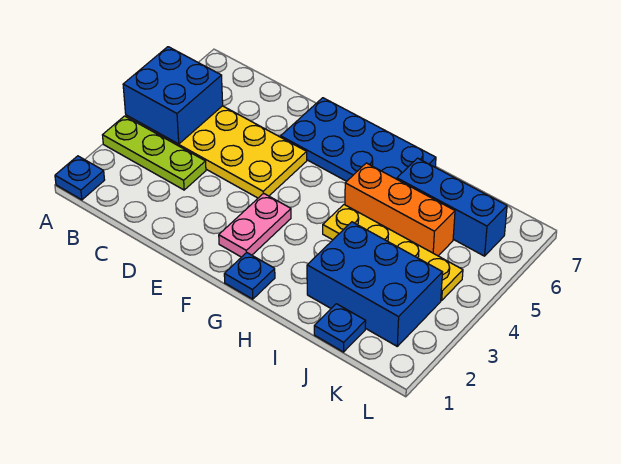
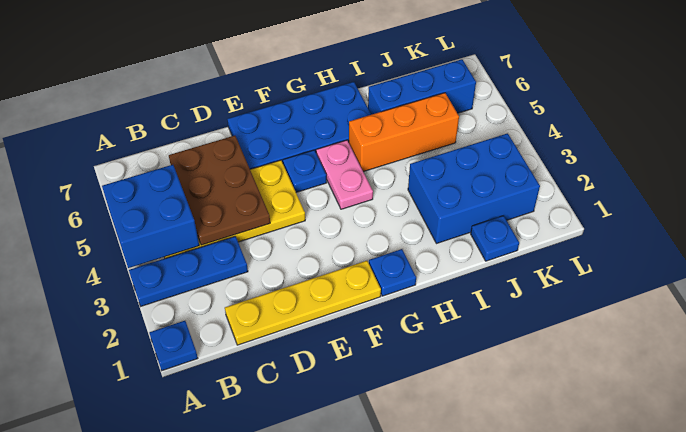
lime plate A3:C3 level 1 -> blue plate A3:C3 level 1
none -> brown plate C4:D6 level 2
pink plate F2:F3 level 1 -> pink plate G4:G5 level 1
none -> blue plate F5 level 1
yellow plate H4:K4 level 1 -> yellow plate C1:F1 level 1

